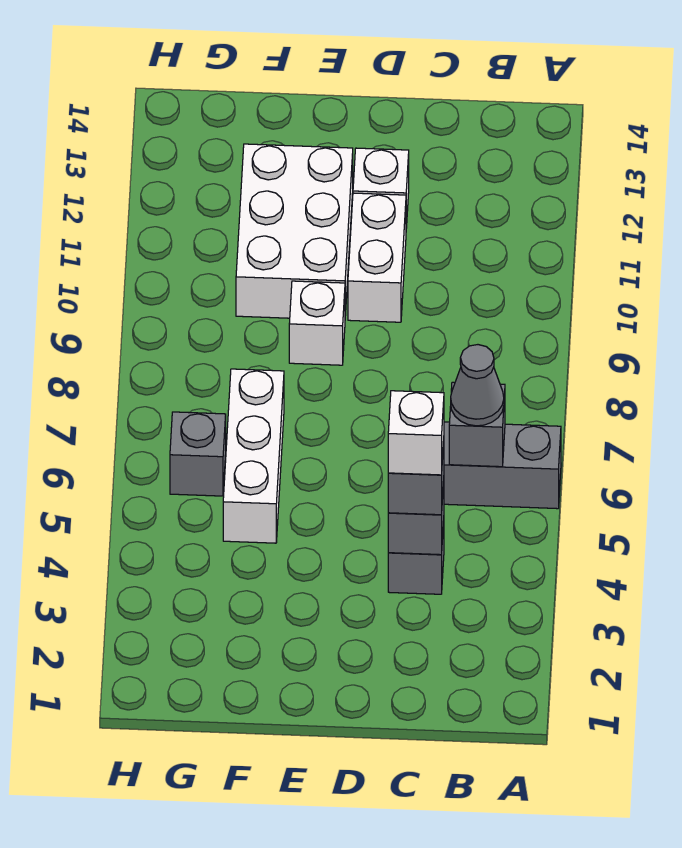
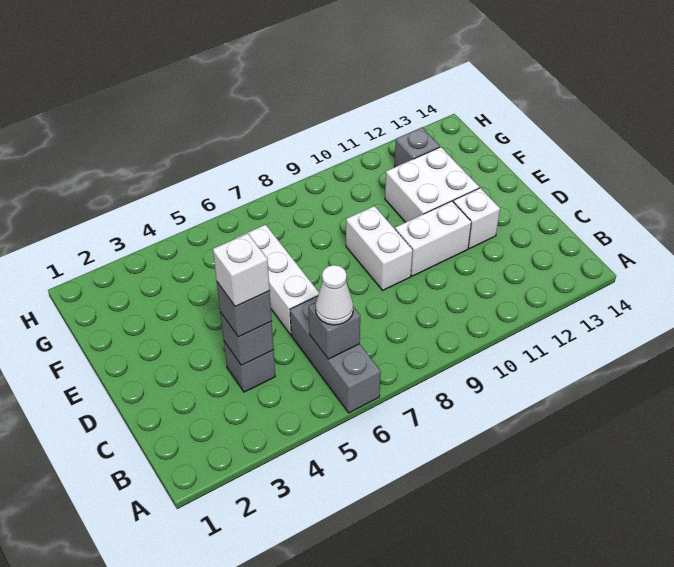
grey cone B6 level 3 -> white cone B6 level 3
white brick E9 level 1 -> white brick D9:E9 level 1
white brick E10:F12 level 1 -> white brick E11:F12 level 1
white brick F5:F7 level 1 -> white brick D6:F6 level 1
grey brick G6 level 1 -> grey brick G12 level 1

